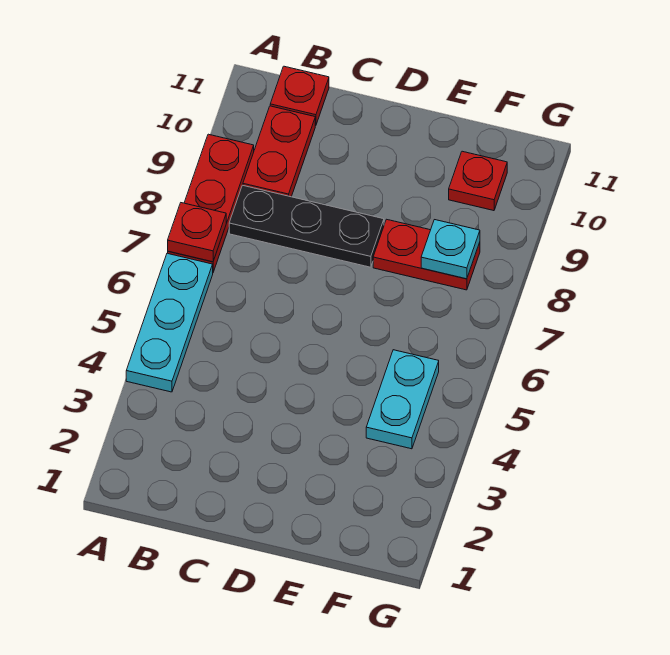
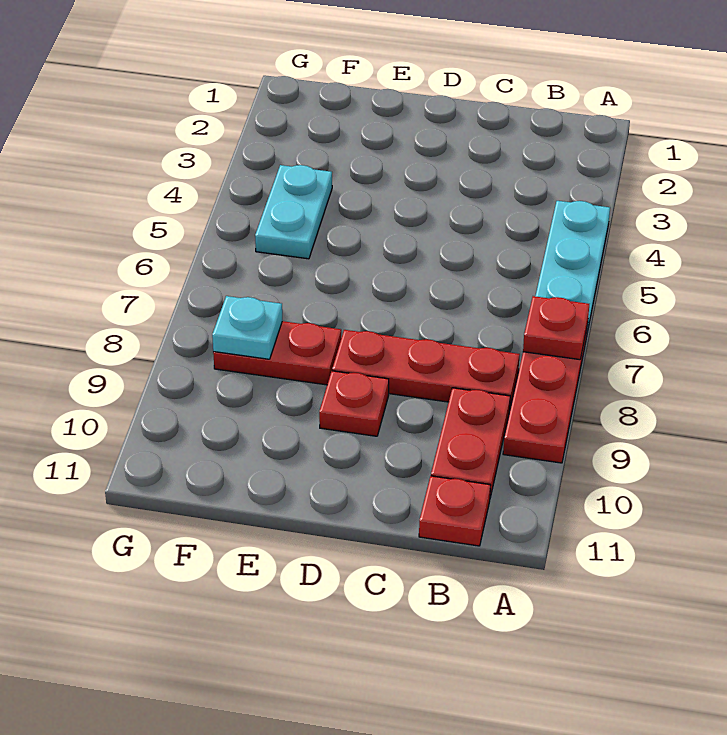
black plate B8:D8 level 1 -> red plate B8:D8 level 1
red plate F10 level 1 -> red plate D9 level 1

